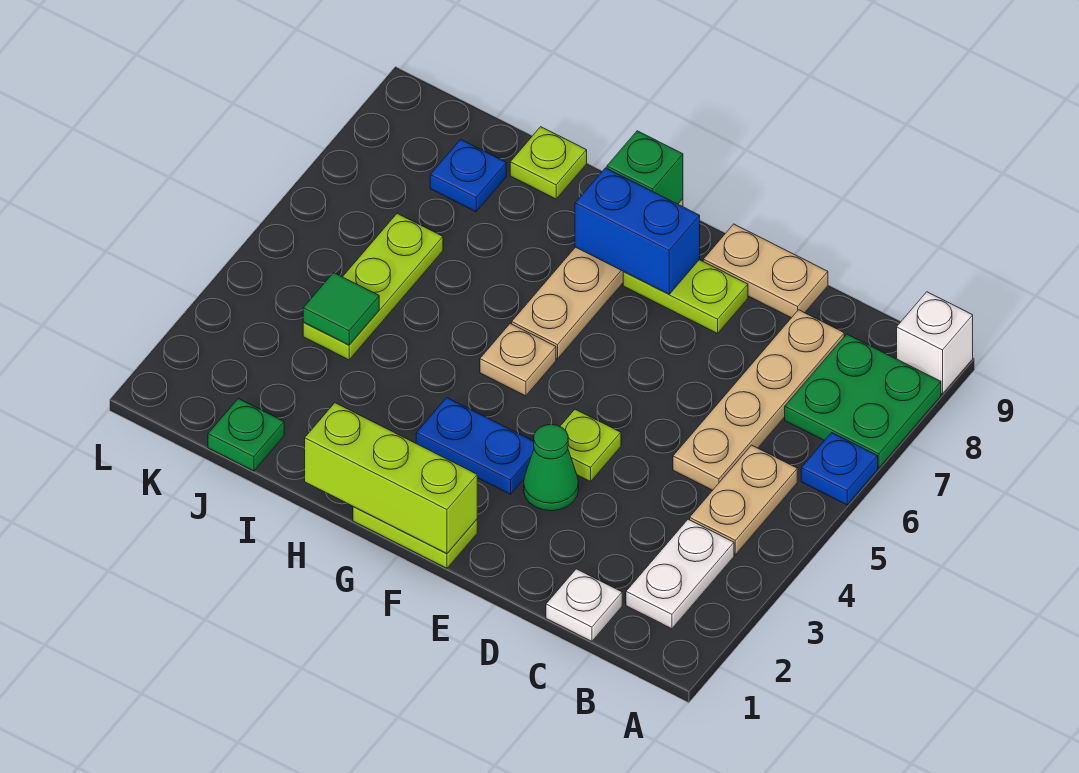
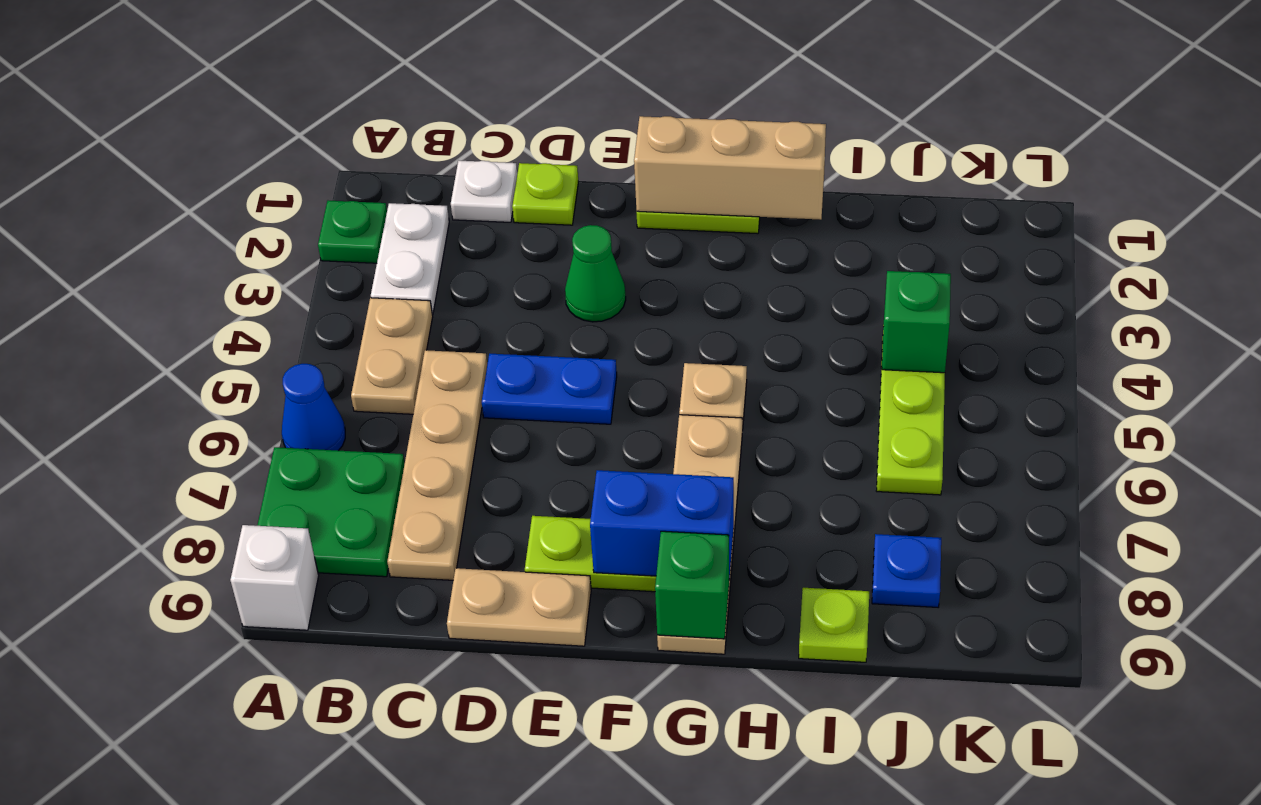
blue plate A6 level 1 -> blue cone A6 level 1
lime plate E4 level 1 -> lime plate D1 level 1
lime brick F1:H1 level 2 -> tan brick F1:H1 level 2
blue plate F3:G3 level 1 -> blue plate D5:E5 level 1
green plate J1 level 1 -> green plate A2 level 1
green tile J4 level 2 -> green brick J4 level 2

